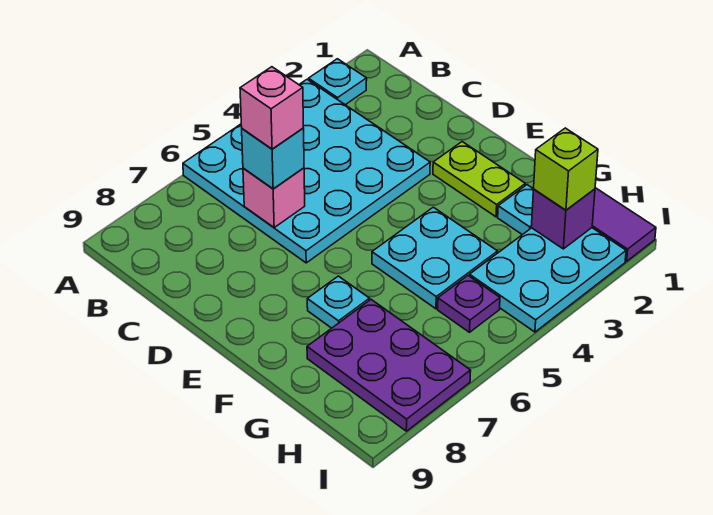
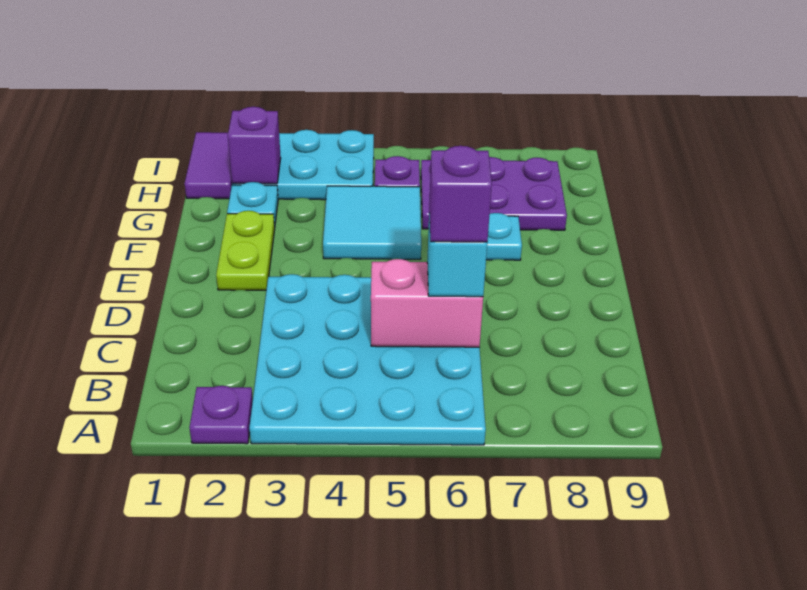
cyan plate A2 level 1 -> purple plate A2 level 1
pink brick C6 level 2 -> pink brick C5:C6 level 2
pink brick C6 level 4 -> purple brick C6 level 4
cyan plate F4:G5 level 1 -> cyan tile F4:G5 level 1
purple plate G7:I8 level 1 -> purple plate G6:H8 level 1
lime brick H2 level 3 -> none

